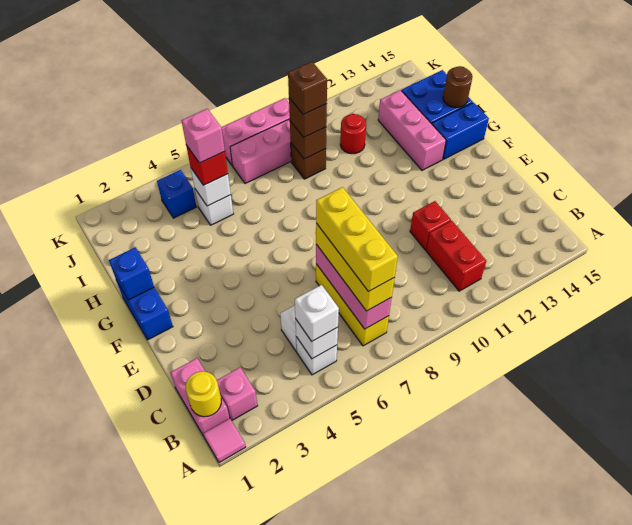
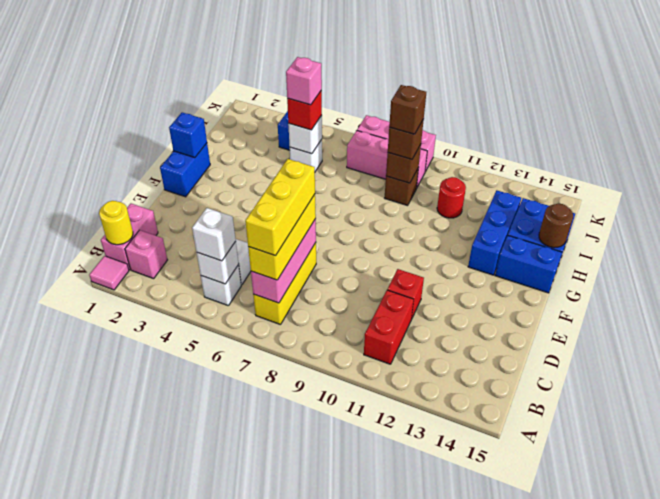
pink brick G13:I13 level 1 -> blue brick G13:I13 level 1

